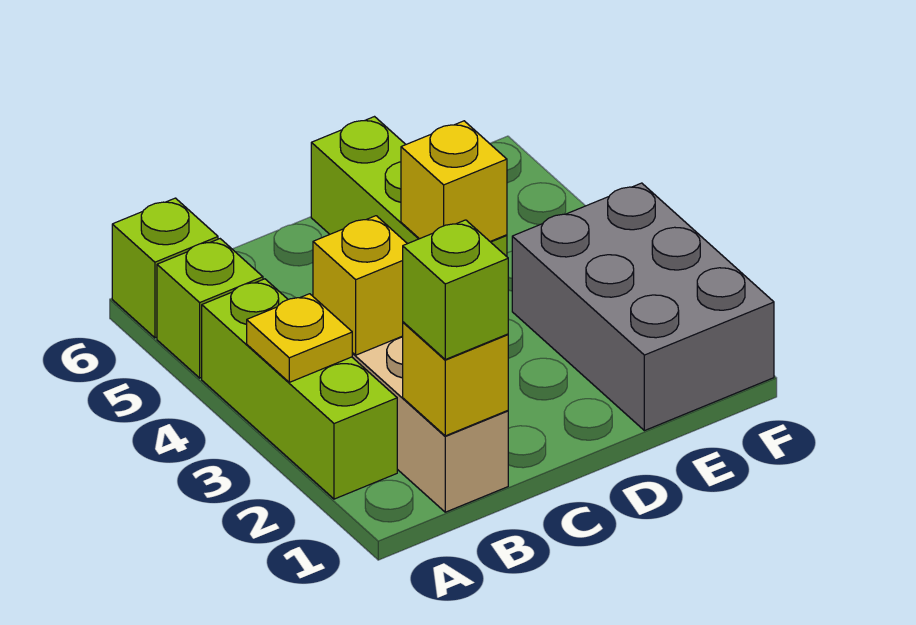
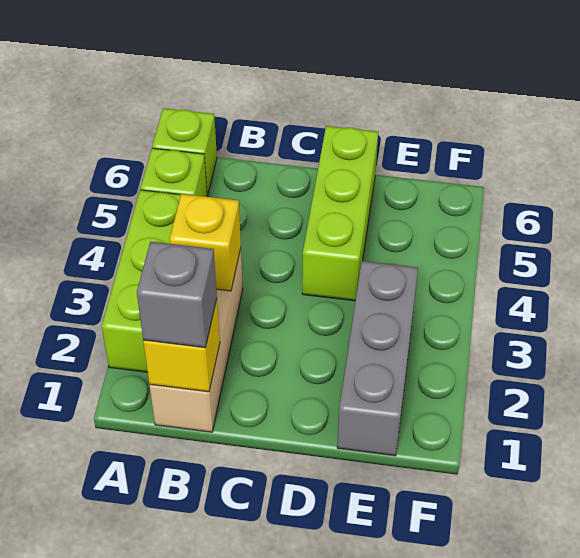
yellow plate A3 level 2 -> none
lime brick B1 level 3 -> grey brick B1 level 3
yellow brick D4 level 2 -> none
grey brick E1:F3 level 1 -> grey brick E1:E3 level 1

